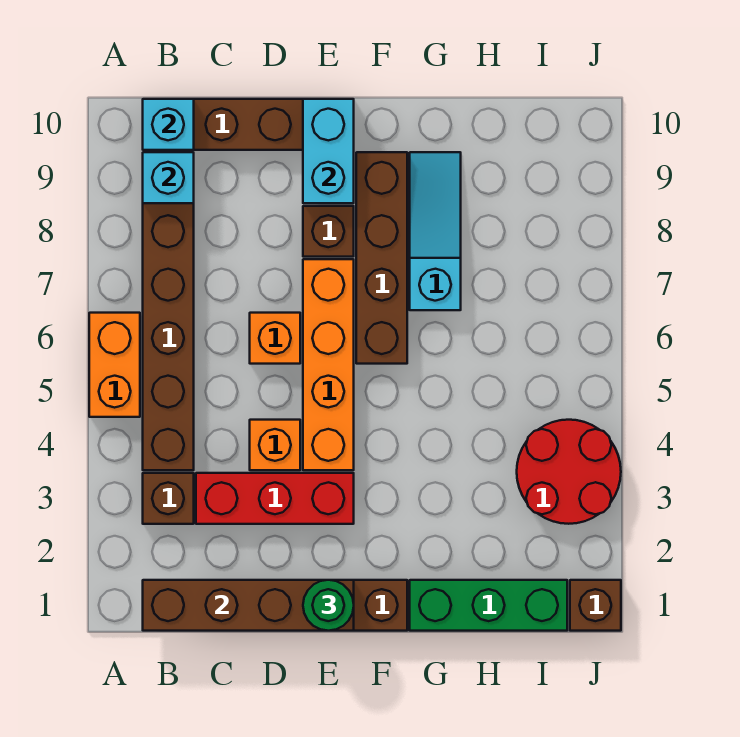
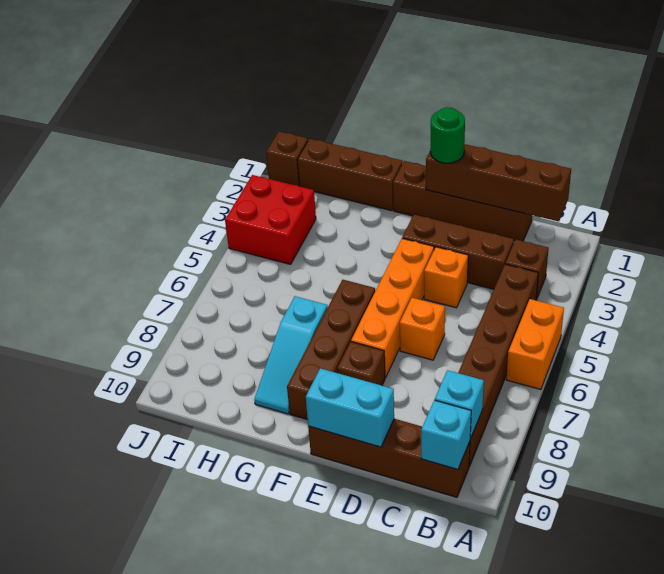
red brick C3:E3 level 1 -> brown brick C3:E3 level 1
cyan brick E9:E10 level 2 -> cyan brick D10:E10 level 2
green brick G1:I1 level 1 -> brown brick G1:I1 level 1
red round brick I3:J4 level 1 -> red brick I3:J4 level 1

